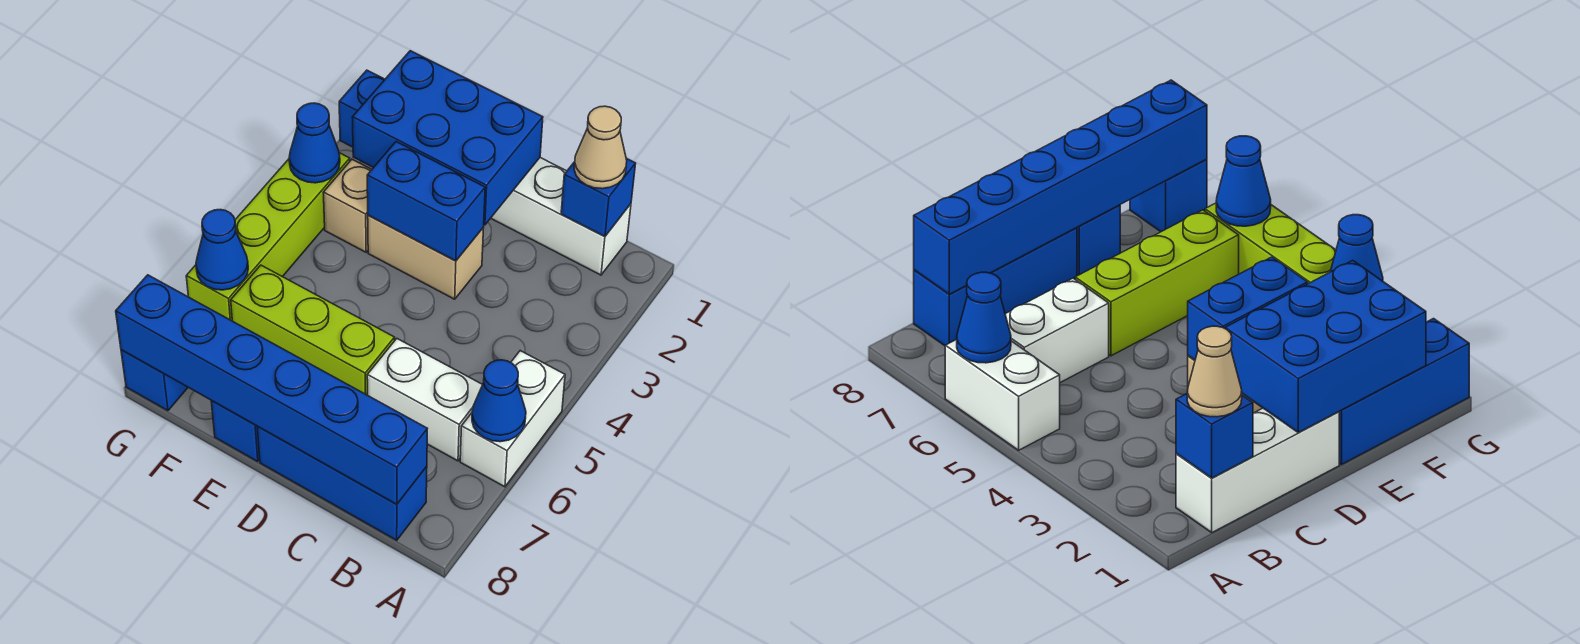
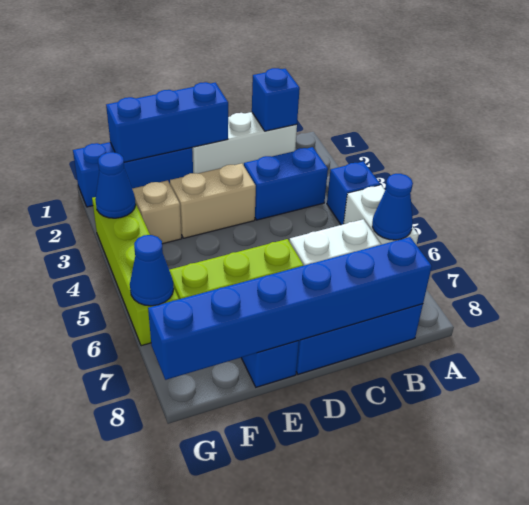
tan cone B1 level 3 -> none
blue brick D1:F2 level 2 -> blue brick D1:F1 level 2
blue brick D3:E3 level 2 -> blue brick B3:C3 level 1
blue brick G8 level 1 -> blue brick A4 level 1

